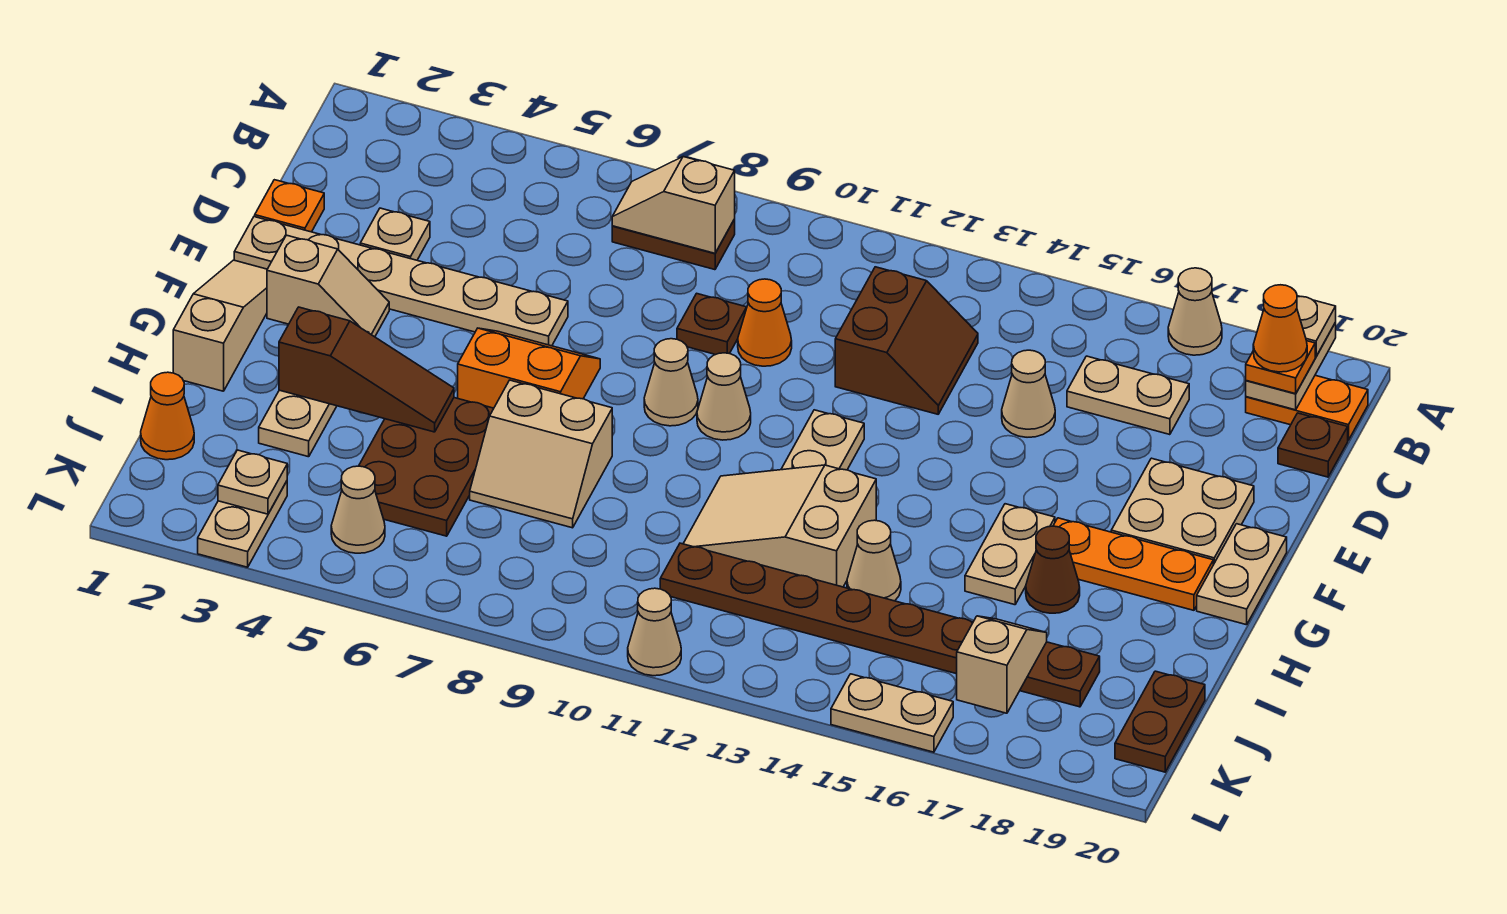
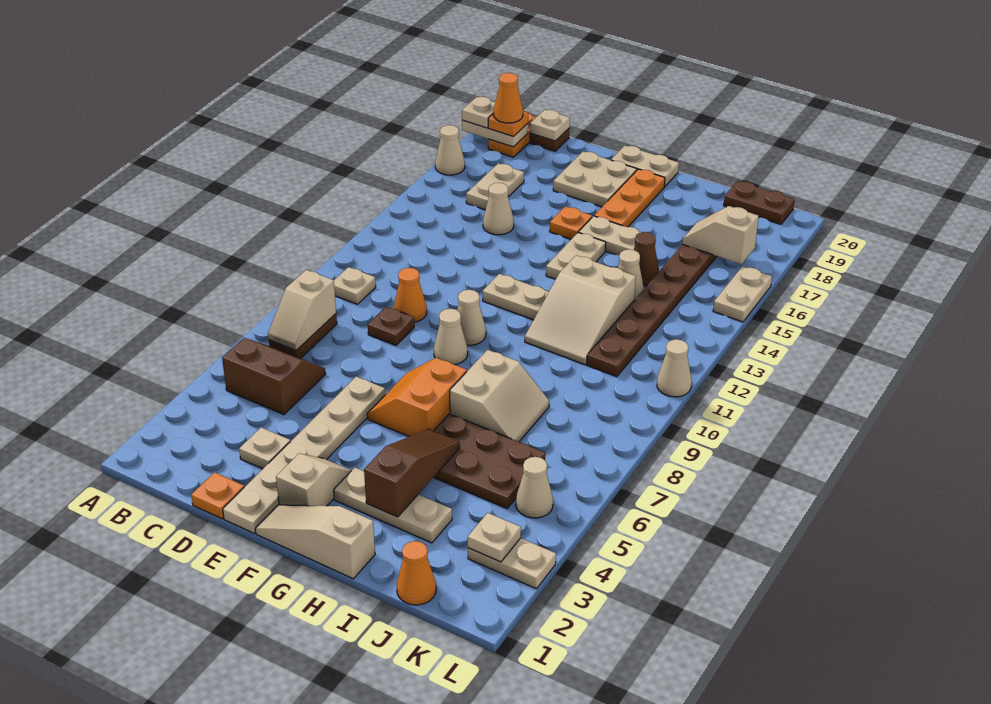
none -> tan plate B10 level 1
brown slope C12:D13 level 1 top 12 -> brown slope B5:C6 level 1 top 5
none -> tan plate C20 level 2
none -> orange plate F16 level 1
none -> tan plate G14:G15 level 1
brown cone H17 level 1 -> brown cone I15 level 1

